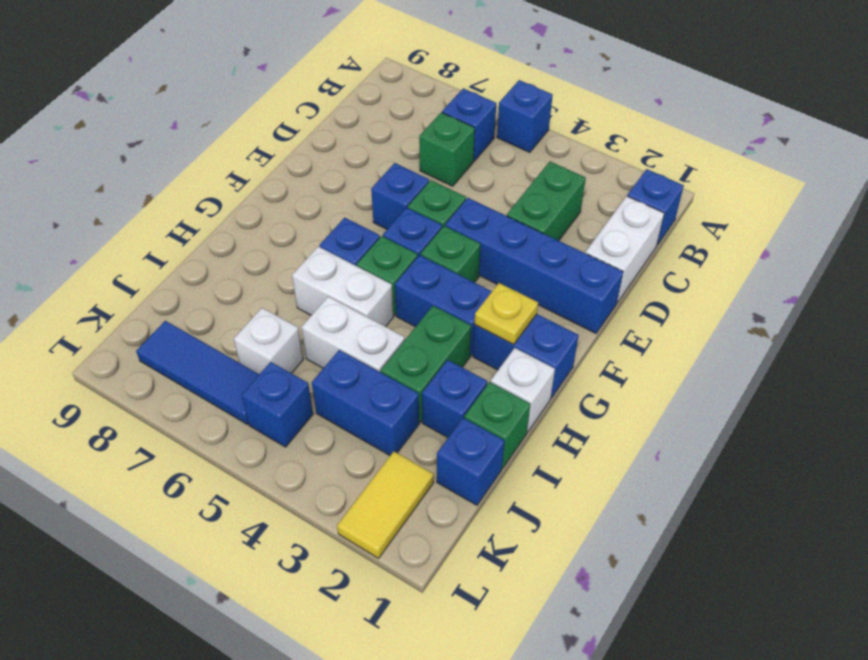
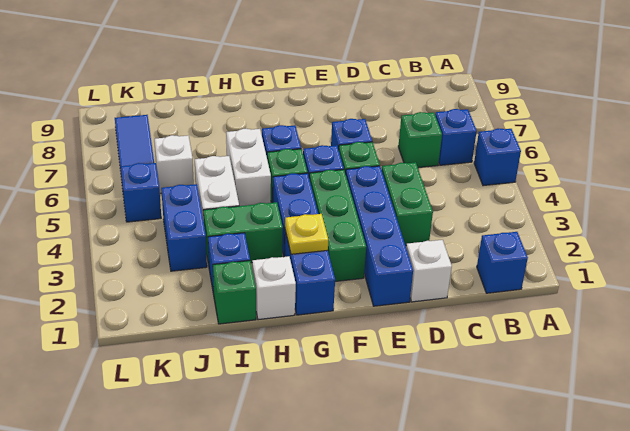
white brick C1:D1 level 1 -> white brick D1 level 1
green brick C3:D3 level 1 -> green brick D3:D4 level 1
green brick F4 level 1 -> green brick F2:F4 level 1
blue brick J1 level 1 -> none
yellow tile K2:L2 level 1 -> none

